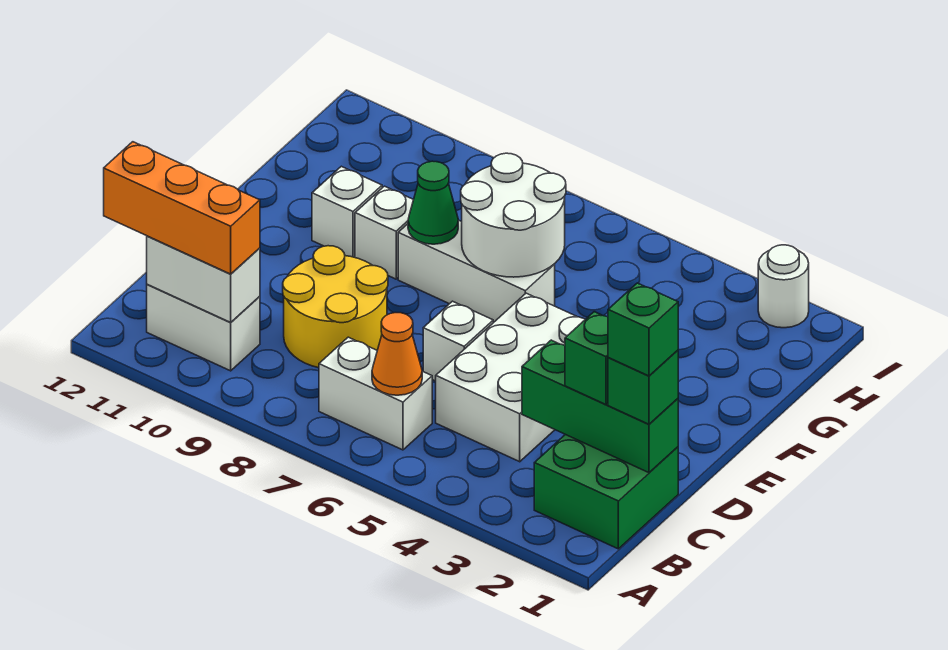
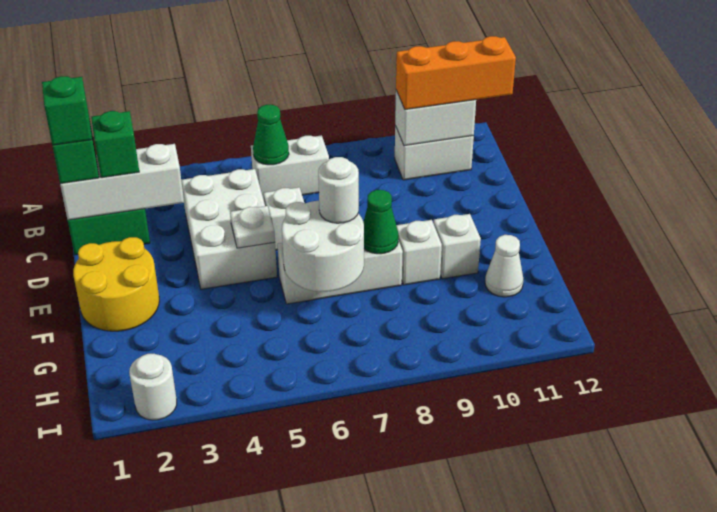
orange cone B6 level 2 -> green cone B6 level 2
green brick C1:C3 level 2 -> white brick C1:C3 level 2
yellow round brick C8:D9 level 1 -> yellow round brick E1:F2 level 1
none -> white plate E5 level 2
none -> white round brick F7 level 3
none -> white cone G11 level 1

